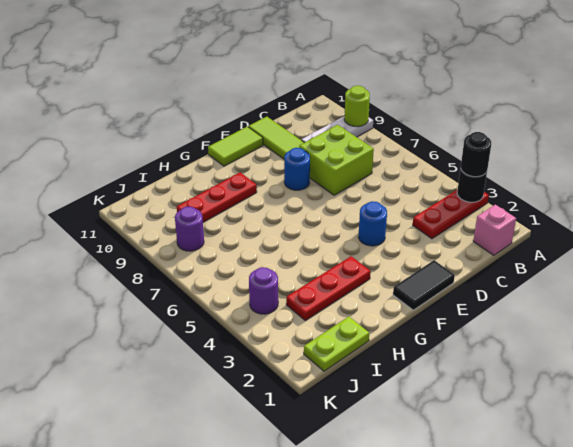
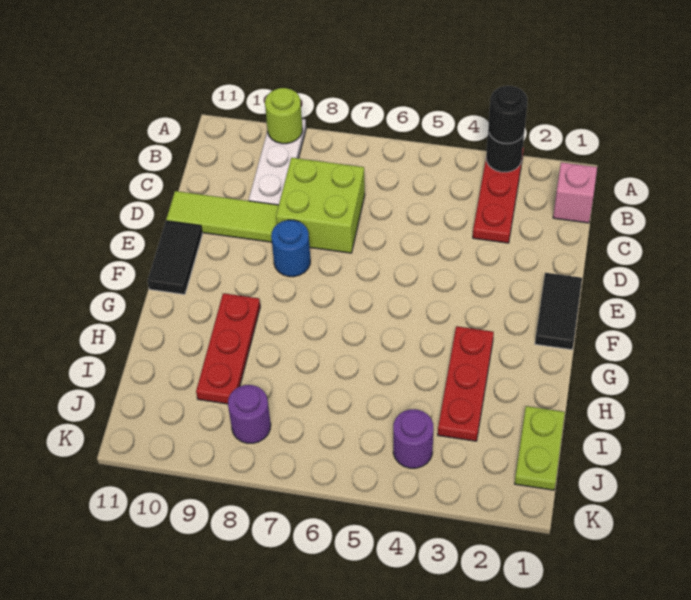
blue round brick E4 level 1 -> none
lime tile E11:F11 level 1 -> black tile E11:F11 level 1

